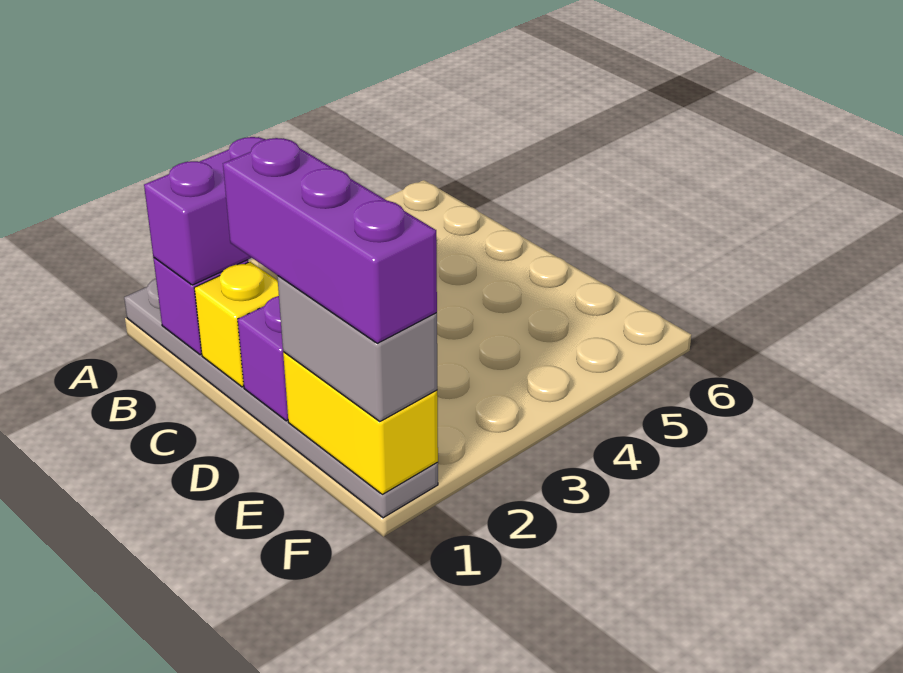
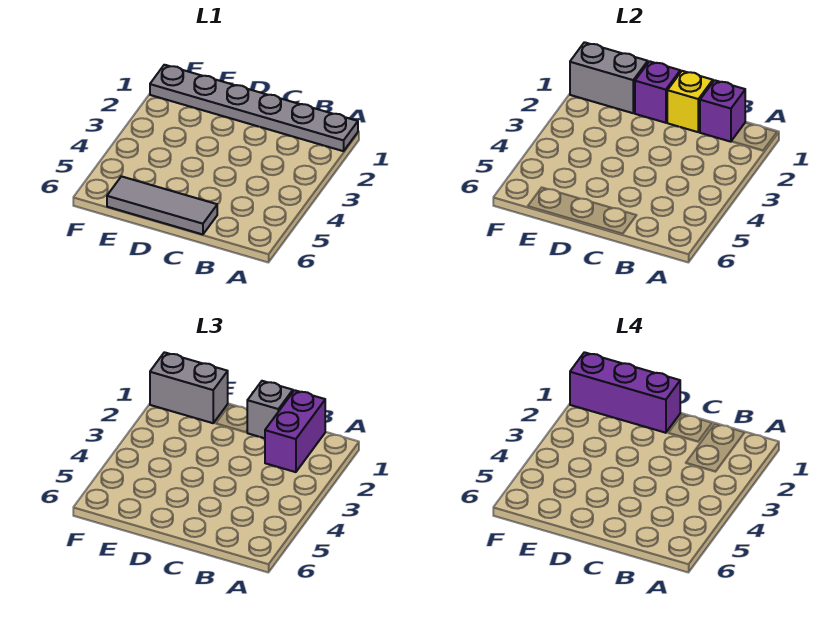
none -> grey brick C1 level 3
none -> grey tile C6:E6 level 1
yellow brick E1:F1 level 2 -> grey brick E1:F1 level 2

